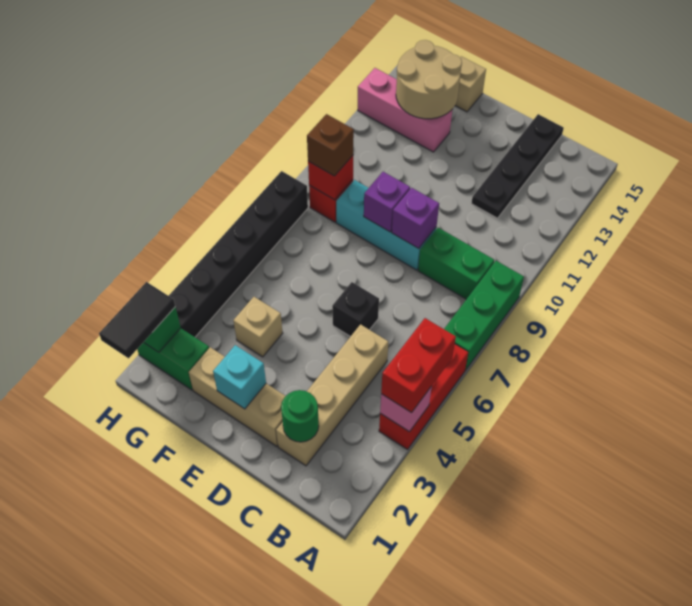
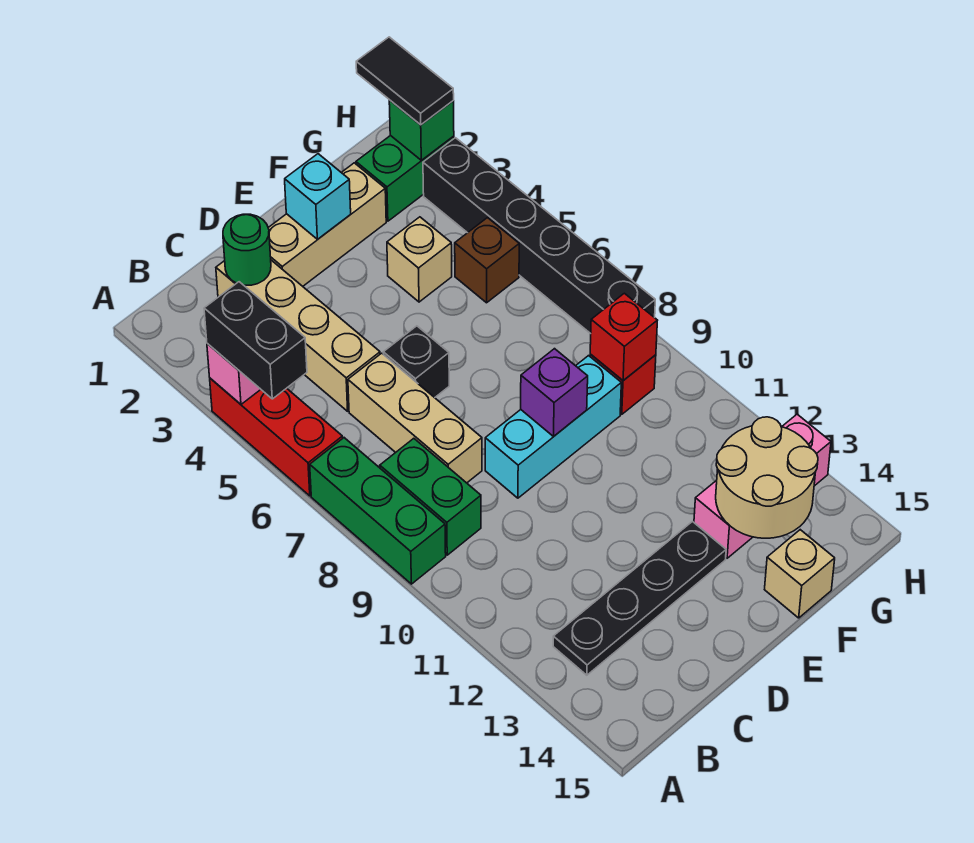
red brick A4:A5 level 3 -> black brick A4:A5 level 3
green brick B9:C9 level 1 -> green brick B8:B9 level 1
none -> tan brick C6:C8 level 1
black plate C12:C15 level 1 -> black plate B13:E13 level 1
purple brick D9 level 2 -> none
brown brick G9 level 3 -> brown brick G5 level 1

